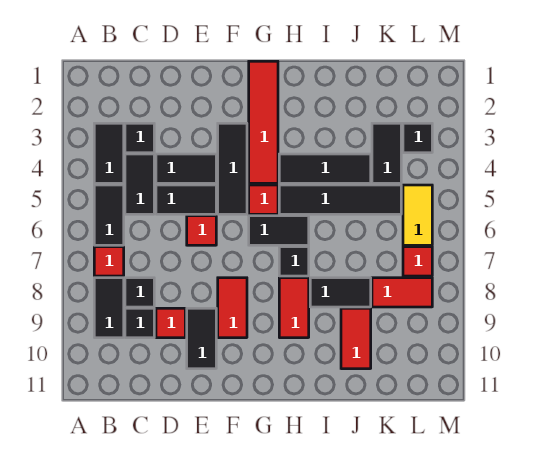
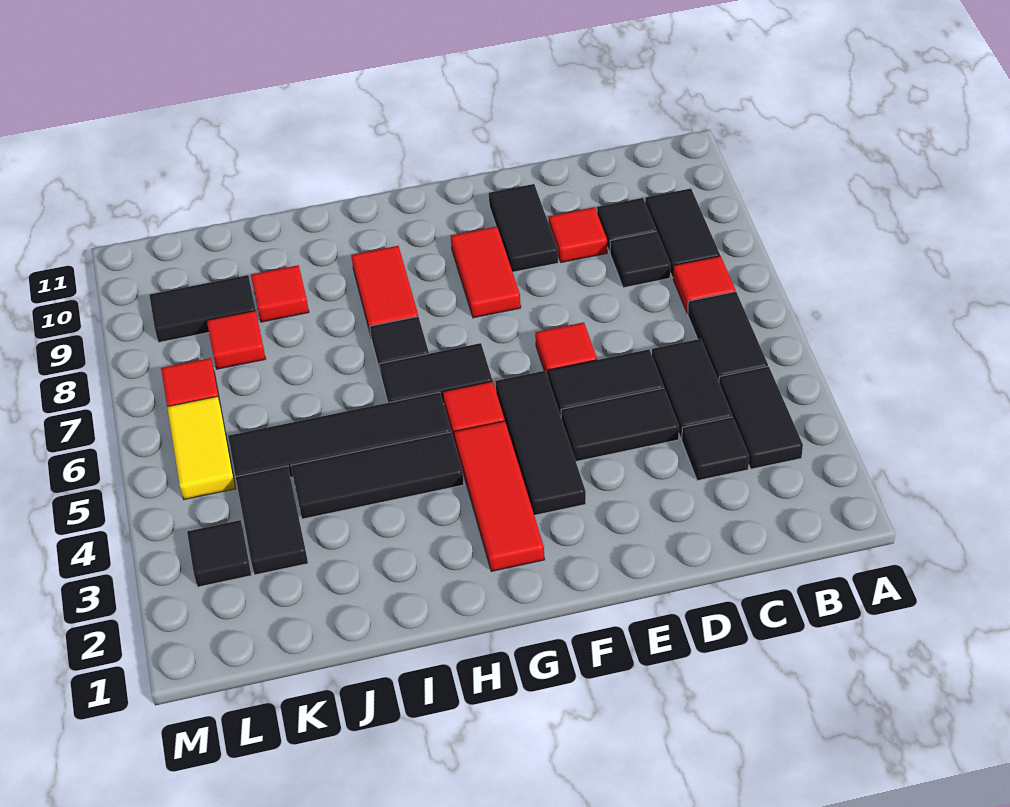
red tile G1:G4 level 1 -> red tile G2:G4 level 1
black tile I8:J8 level 1 -> black tile K9:L9 level 1
red tile J9:J10 level 1 -> red tile J9 level 1
red tile K8:L8 level 1 -> red tile K8 level 1

